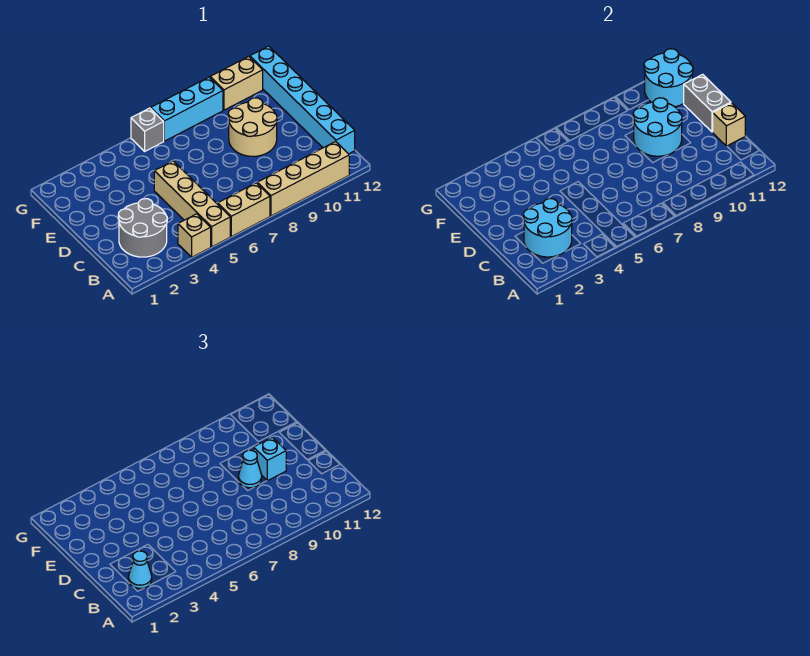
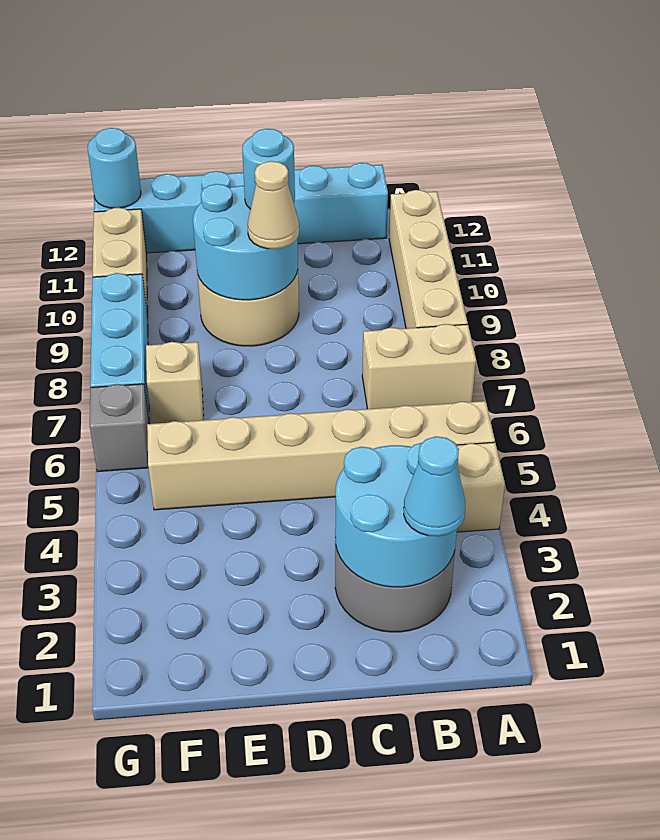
tan brick A5:D5 level 1 -> tan brick A5:F5 level 1
tan brick A6:A7 level 1 -> tan brick A7:B7 level 1
tan brick C12 level 2 -> tan brick F7 level 1
cyan cone D9 level 3 -> tan cone D9 level 3
cyan brick D10 level 3 -> cyan round brick D10 level 3
grey brick D12:E12 level 2 -> none
cyan round brick F11:G12 level 2 -> cyan round brick G12 level 2

